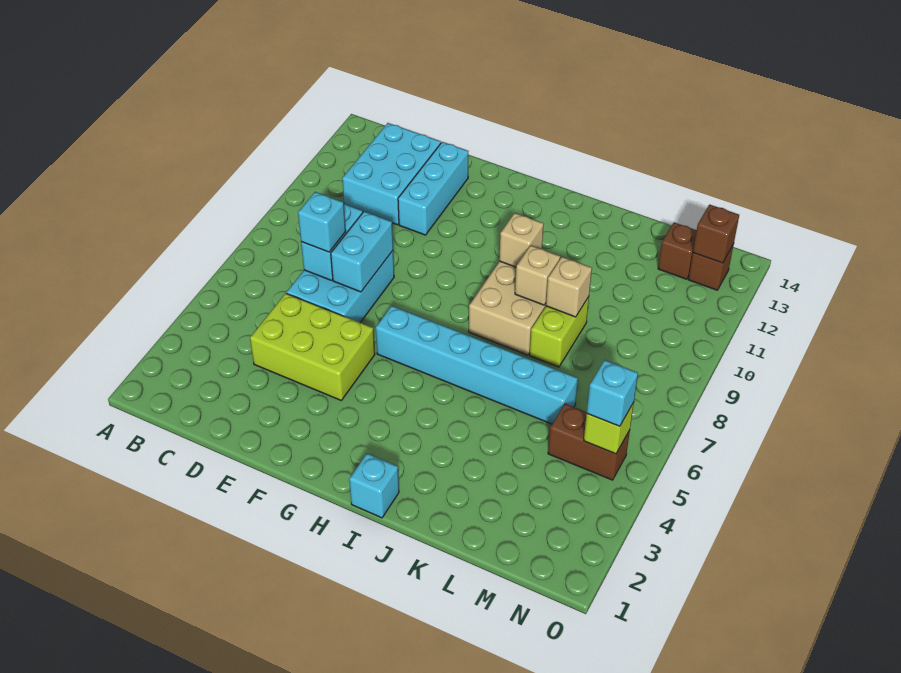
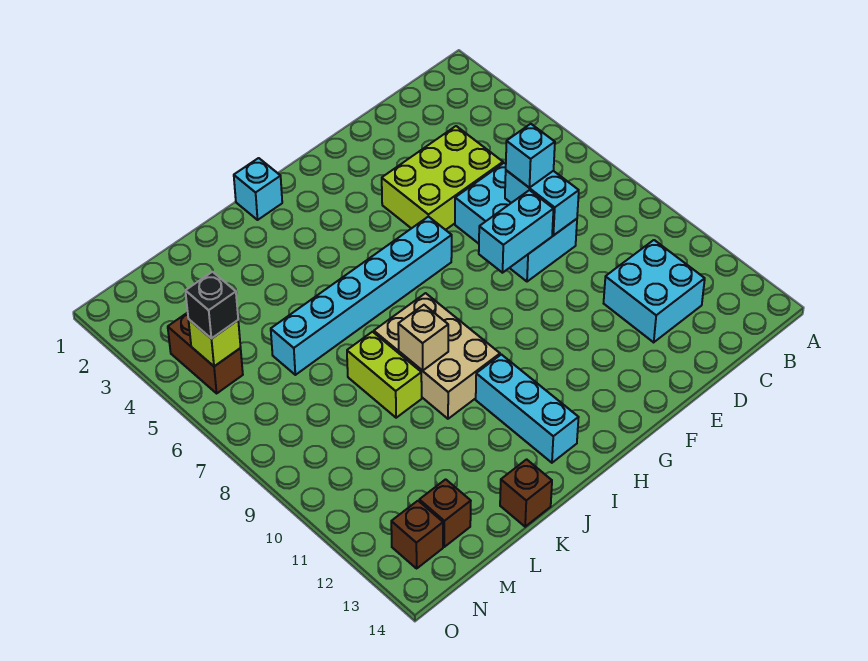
cyan brick C11:D13 level 1 -> cyan brick C11:D12 level 1
cyan brick E7:E8 level 2 -> cyan brick E8:F8 level 2
cyan brick E11:E13 level 1 -> cyan brick I11:I13 level 1
tan brick I10 level 2 -> none
tan brick K9 level 2 -> none
brown brick M5:N5 level 1 -> brown brick N4:N5 level 1
cyan brick N5 level 3 -> black brick N5 level 3
brown brick N13 level 2 -> brown brick K14 level 1

